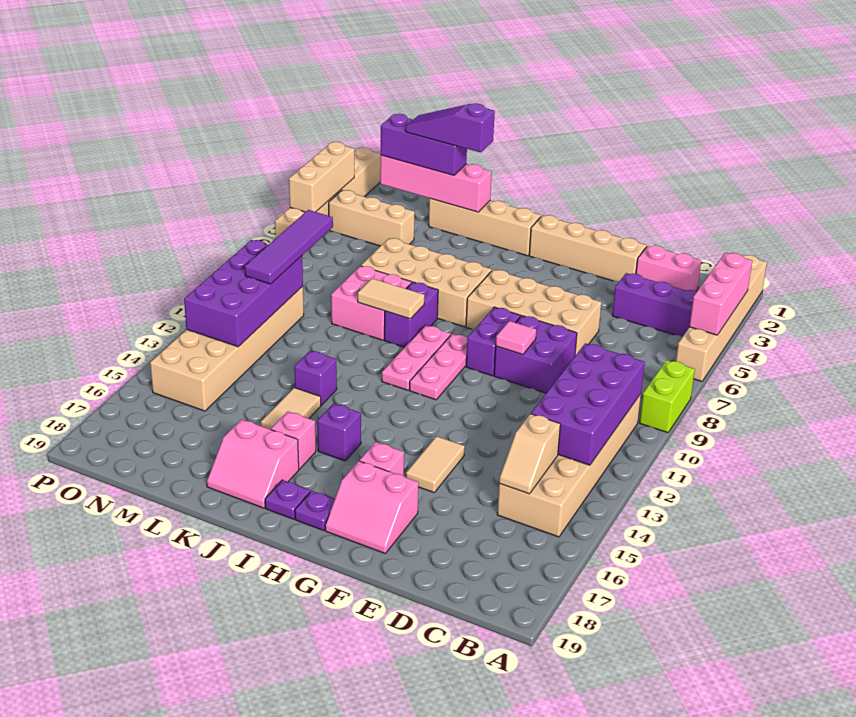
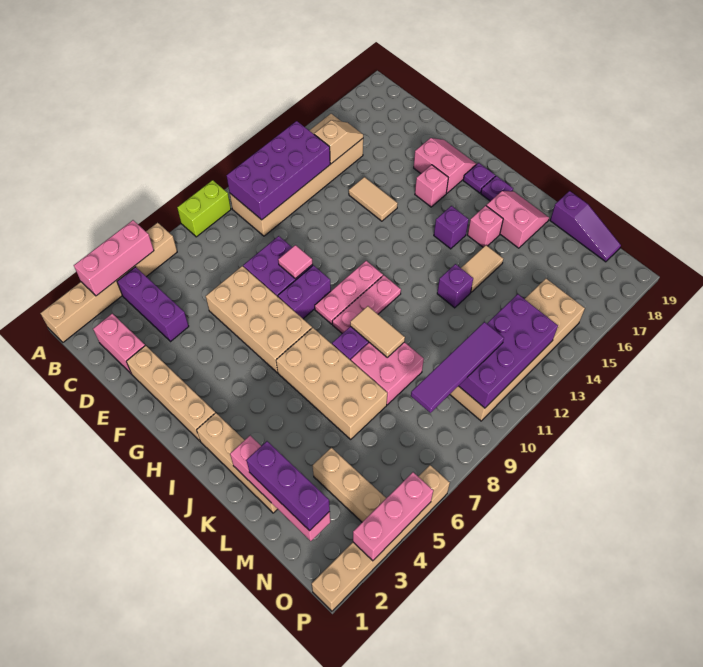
tan tile F14:F15 level 1 -> tan tile E14:F14 level 1
purple slope K2:M2 level 4 top K -> purple slope L19:N19 level 1 top L
tan brick P3:P5 level 2 -> pink brick P3:P5 level 2

